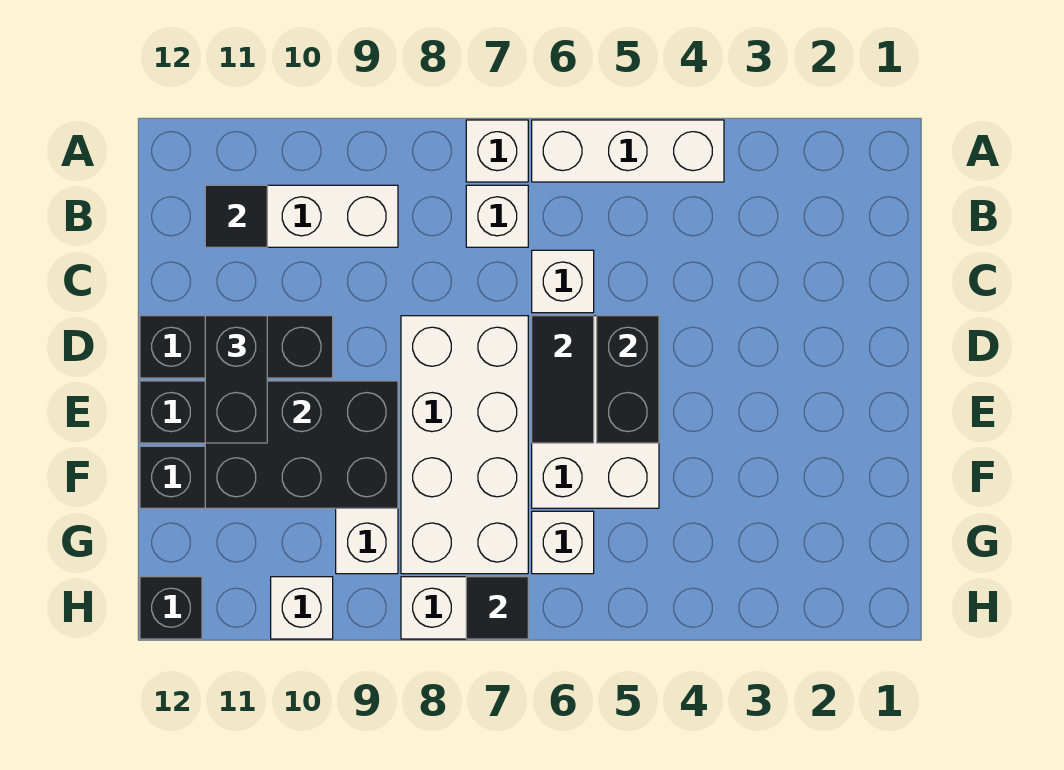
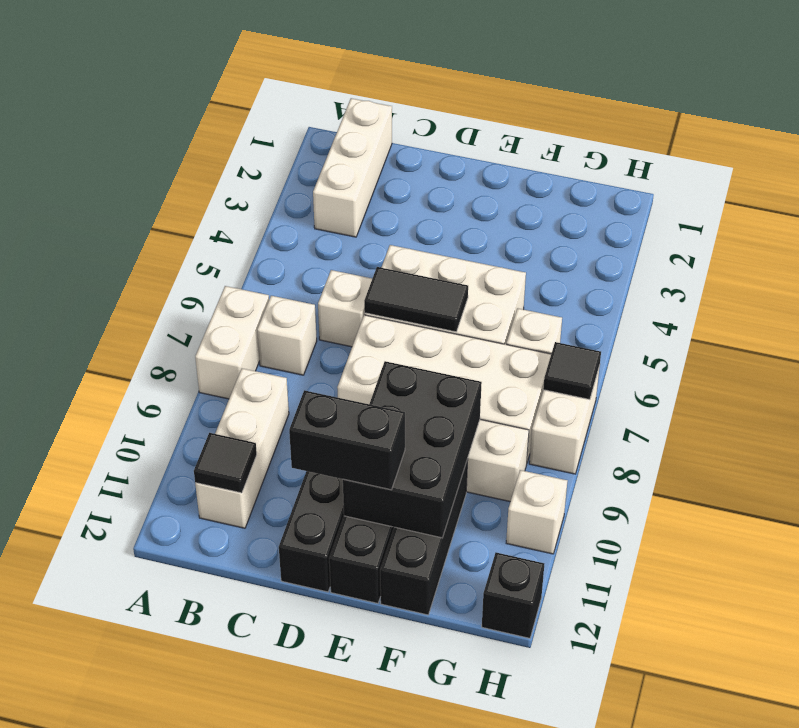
white brick A4:A6 level 1 -> white brick B1:B3 level 1
white brick A7 level 1 -> white brick A7:A8 level 1
black brick D5:E5 level 2 -> none

